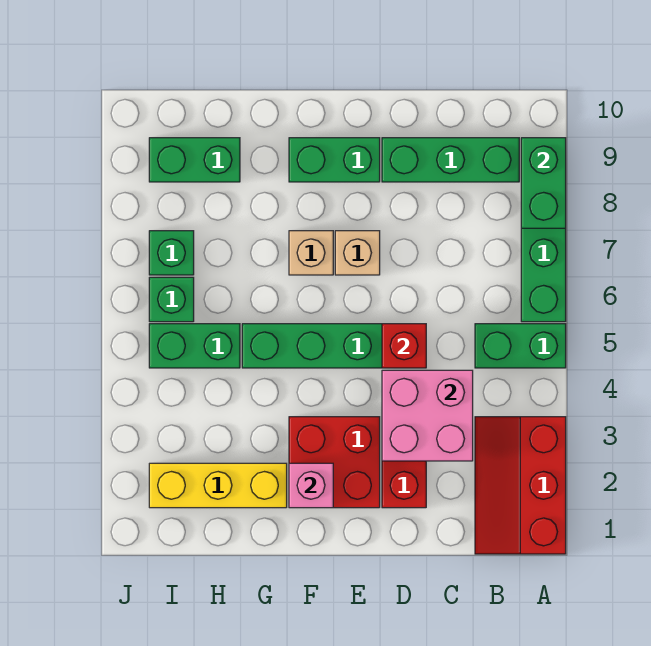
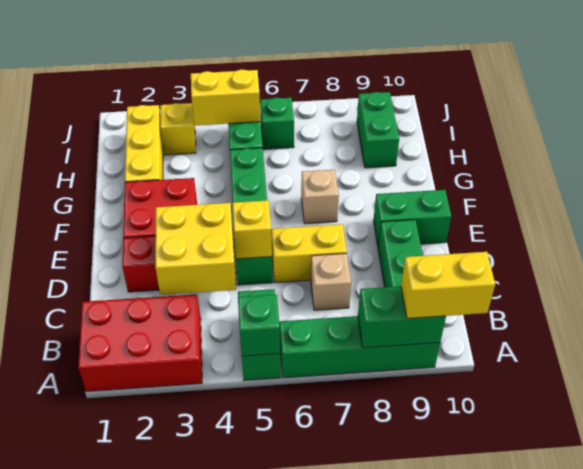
red slope A1:B3 level 1 top A -> red brick A1:B3 level 1
none -> yellow brick A9:A10 level 3
pink brick C3:D4 level 2 -> yellow brick C3:D4 level 2
red brick D5 level 2 -> yellow brick D5 level 2
none -> yellow brick D6:D7 level 1
tan brick E7 level 1 -> tan brick C7 level 1
green brick E9:F9 level 1 -> green brick E9:E10 level 1
pink brick F2 level 2 -> none
none -> yellow brick I3 level 1
none -> yellow brick I4:I5 level 2
green brick I7 level 1 -> green brick A5 level 2

